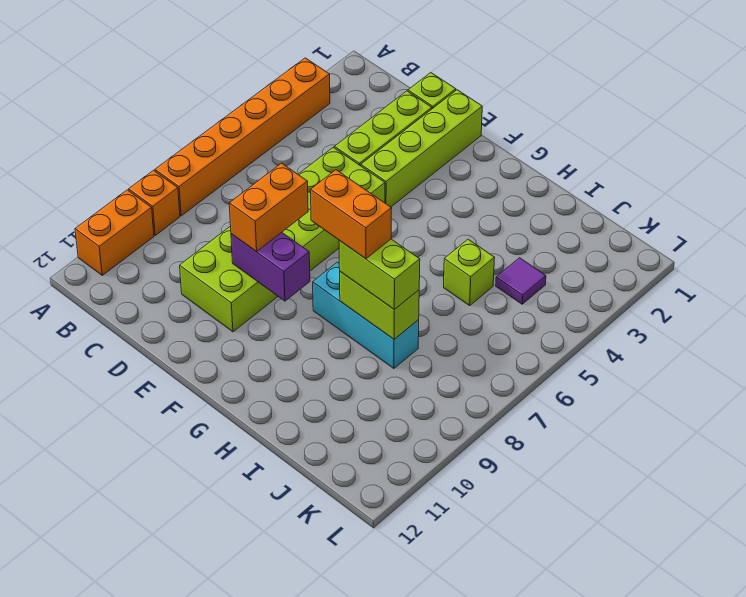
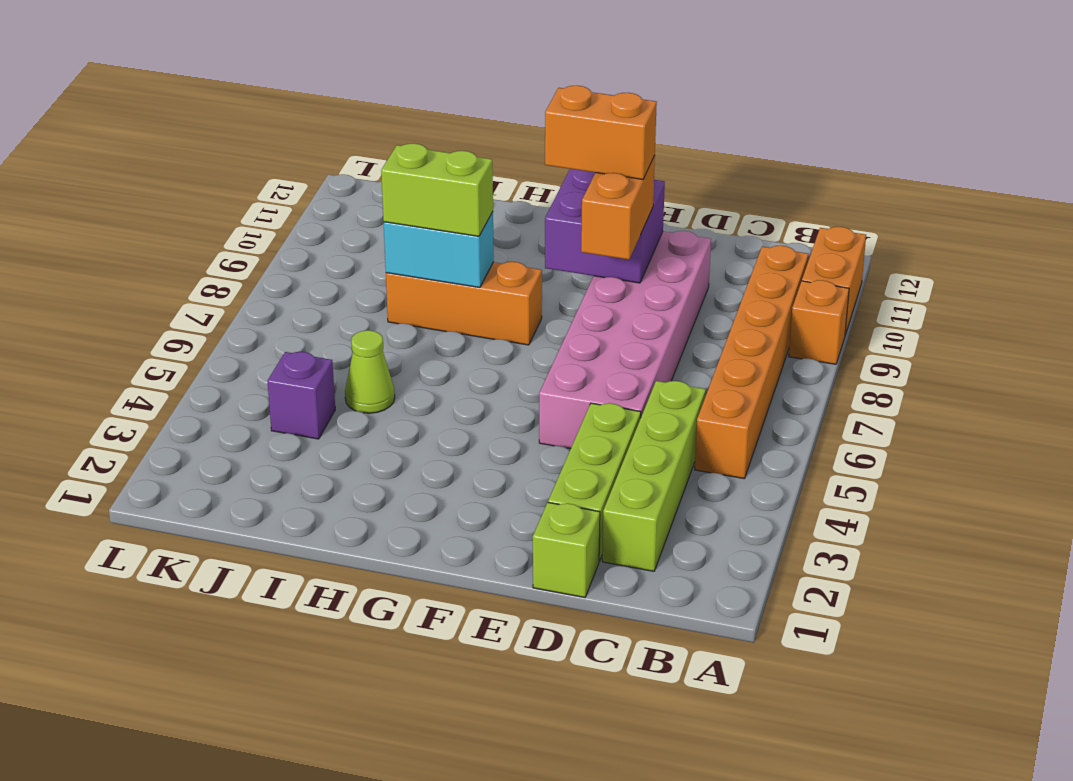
orange brick A3:A8 level 1 -> orange brick B5:B10 level 1
lime brick D5:E10 level 1 -> pink brick D5:E10 level 1
lime brick E1:E4 level 1 -> lime brick C2:C5 level 1
purple brick E9:F9 level 2 -> purple brick E9:F10 level 2
cyan brick G8:I8 level 1 -> orange brick G8:I8 level 1
orange brick G8:H8 level 4 -> orange brick E9:F9 level 4
lime brick H8:I8 level 2 -> cyan brick H8:I8 level 2
lime brick I5 level 1 -> lime cone I5 level 1
purple tile J4 level 1 -> purple brick J4 level 1

